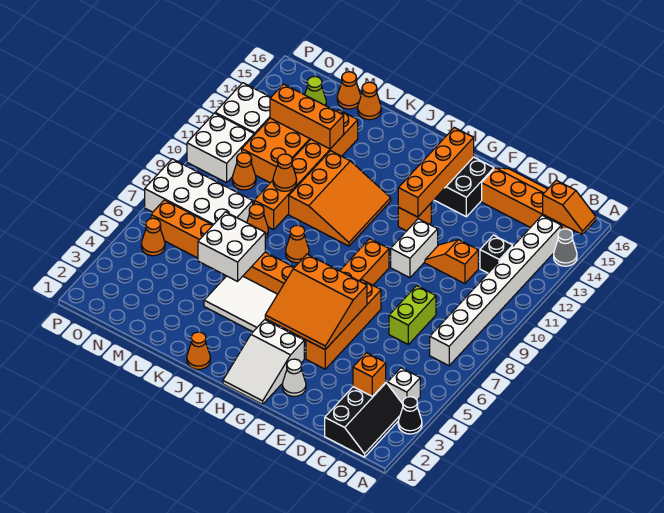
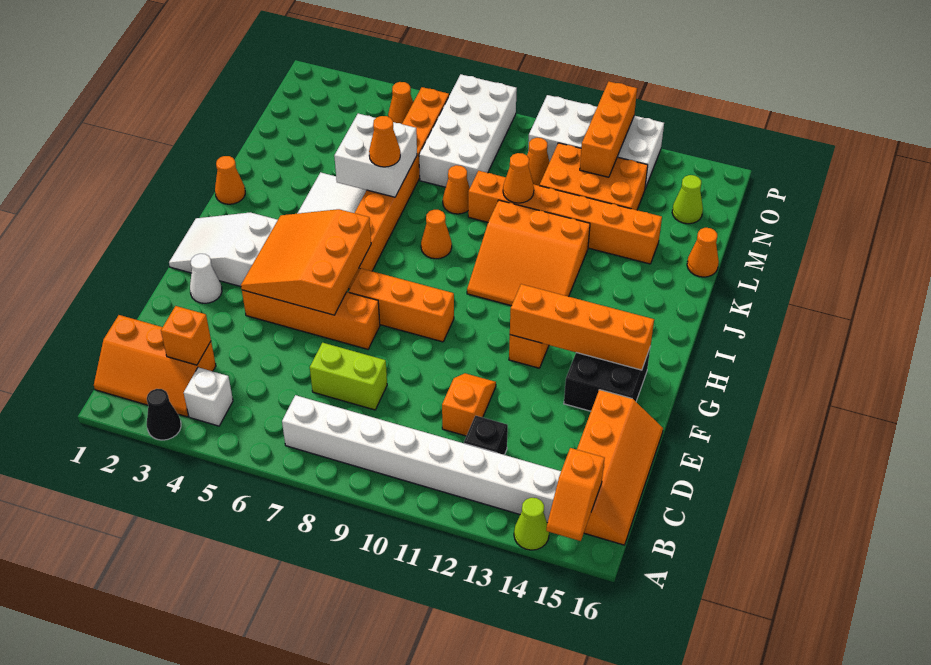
grey cone A14 level 1 -> lime cone A14 level 1
black slope B1:C3 level 1 top C -> orange slope B1:C3 level 1 top C
white brick F10:F11 level 1 -> none
orange brick L13:N13 level 2 -> orange brick N12:P12 level 2
orange cone M16 level 1 -> orange cone K6 level 3

